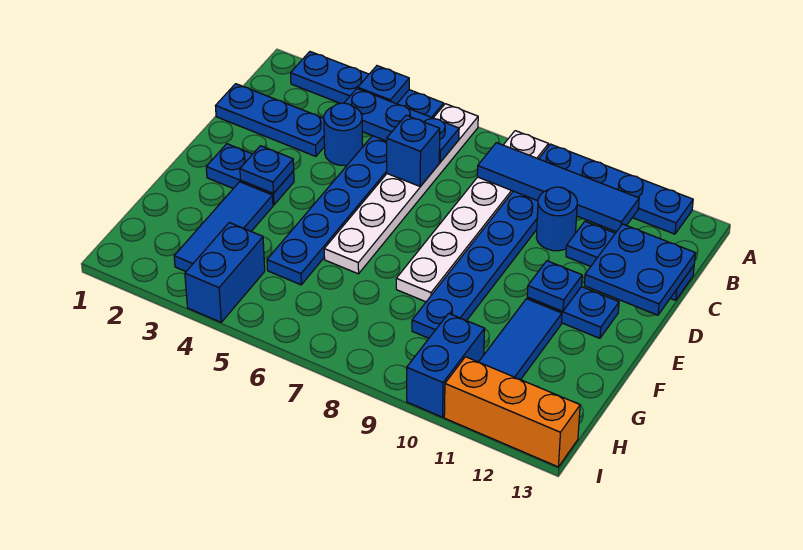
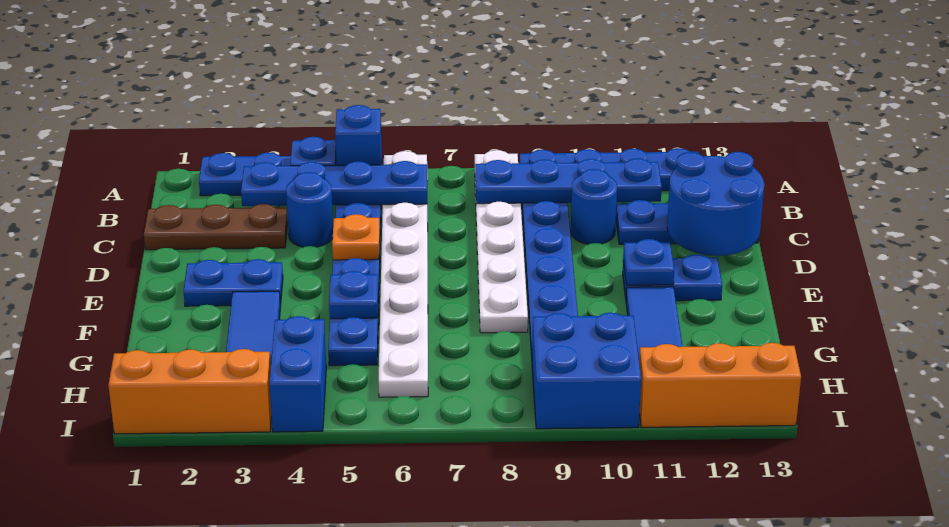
white plate A6:F6 level 1 -> white plate A6:H6 level 1
blue plate B4:B6 level 2 -> blue plate B3:B6 level 2
blue tile B8:B11 level 2 -> blue plate B8:B11 level 2
blue plate C1:C3 level 1 -> brown plate C1:C3 level 1
blue brick C6 level 2 -> blue brick A5 level 2
blue plate C12:D13 level 2 -> blue round brick C12:D13 level 2
none -> orange plate D5 level 2
blue plate E3 level 2 -> blue plate F5 level 2
blue brick H10:I10 level 1 -> blue brick H9:I10 level 1
none -> orange brick I1:I3 level 1

